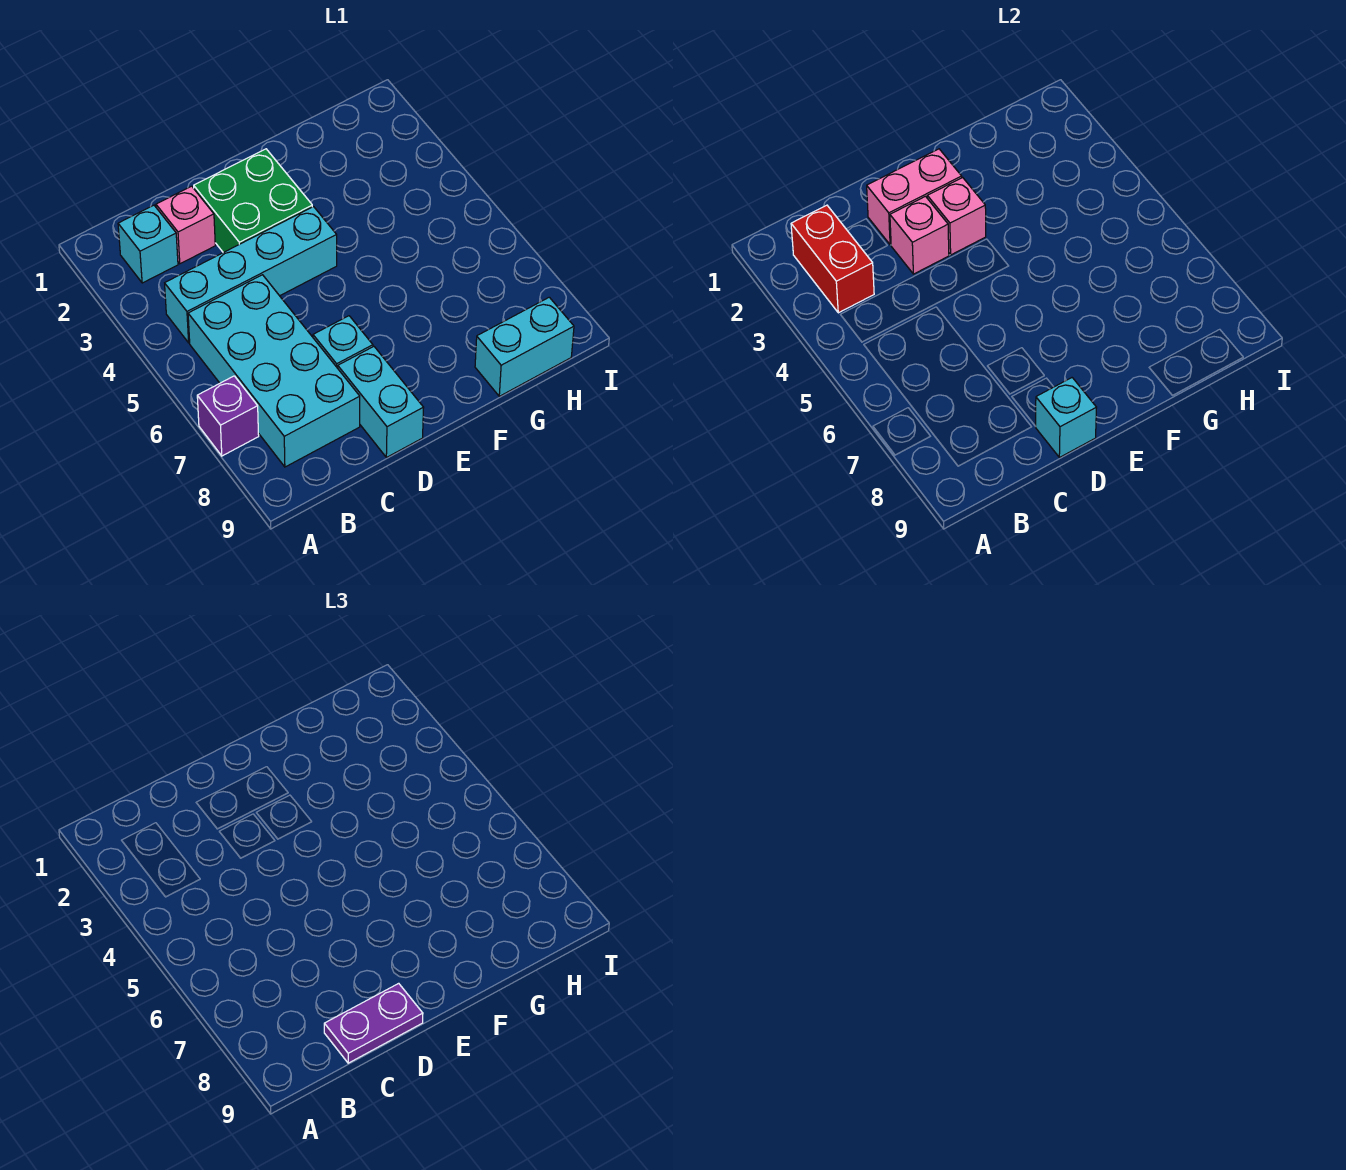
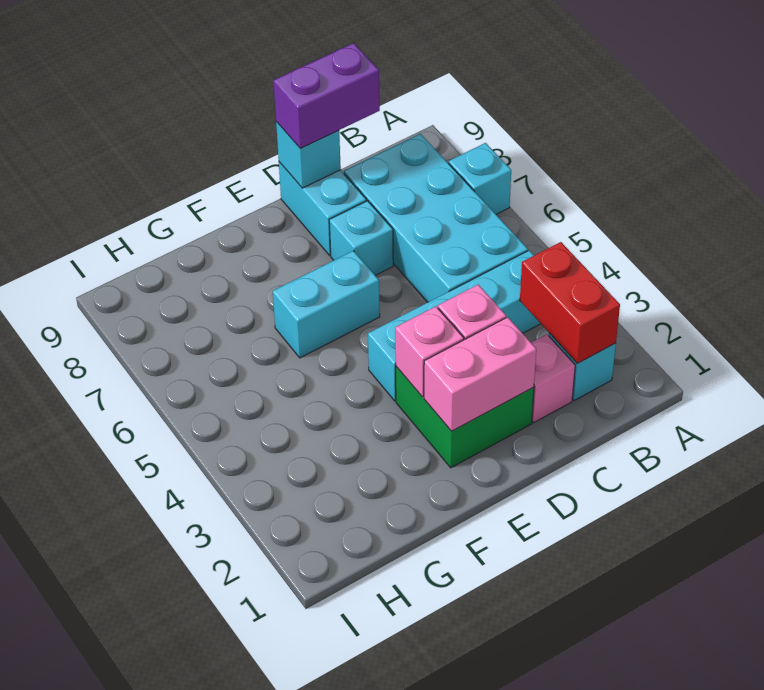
purple brick A7 level 1 -> cyan brick A7 level 1
purple plate C9:D9 level 3 -> purple brick C9:D9 level 3
cyan brick G9:H9 level 1 -> cyan brick E6:F6 level 1

